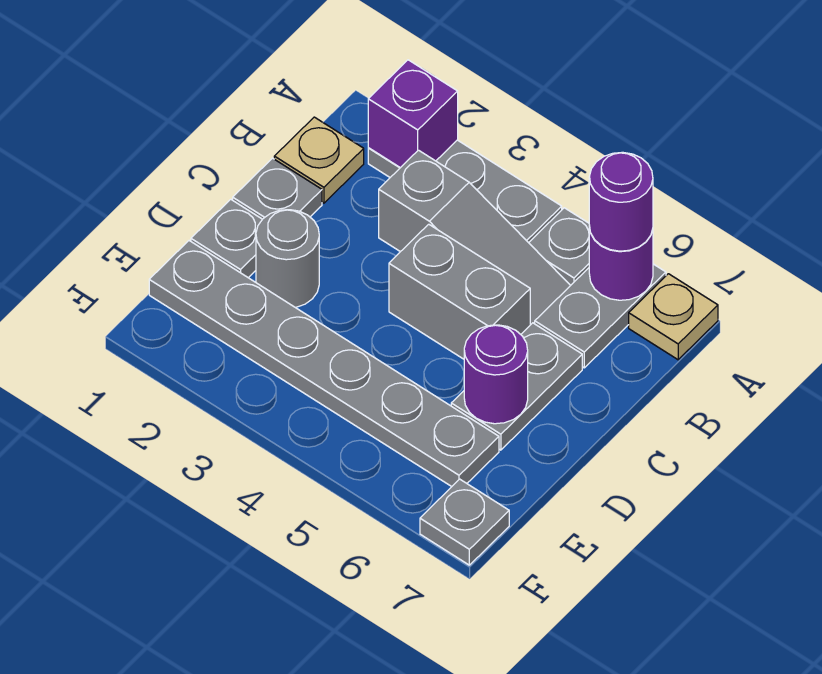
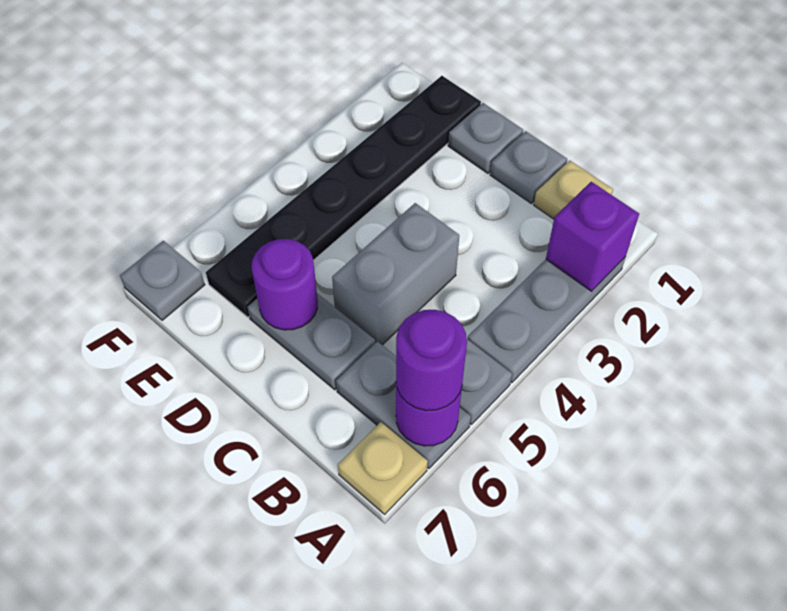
grey slope B3:B5 level 1 top 3 -> none
grey round brick D2 level 1 -> none
grey plate E1:E6 level 1 -> black plate E1:E6 level 1

